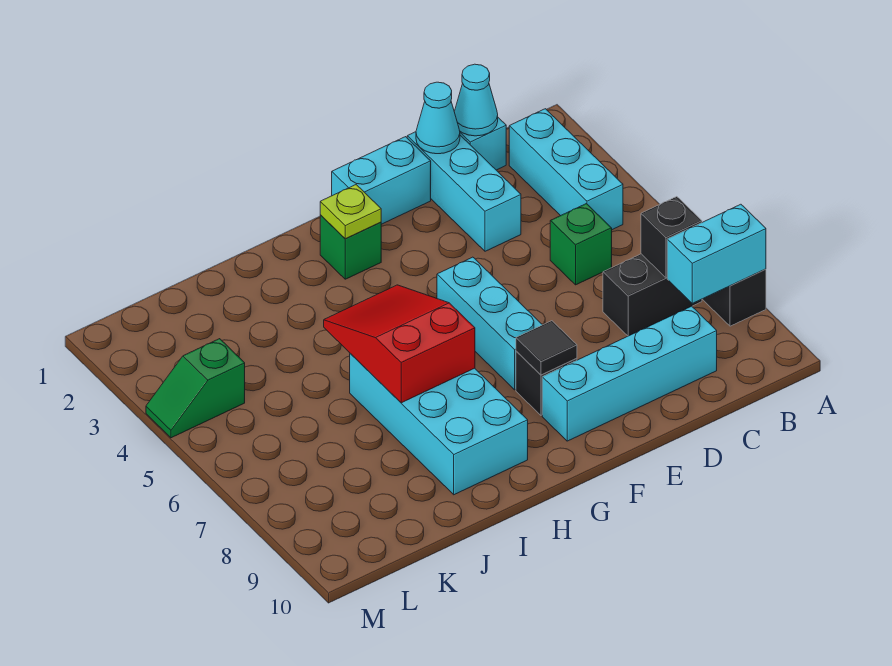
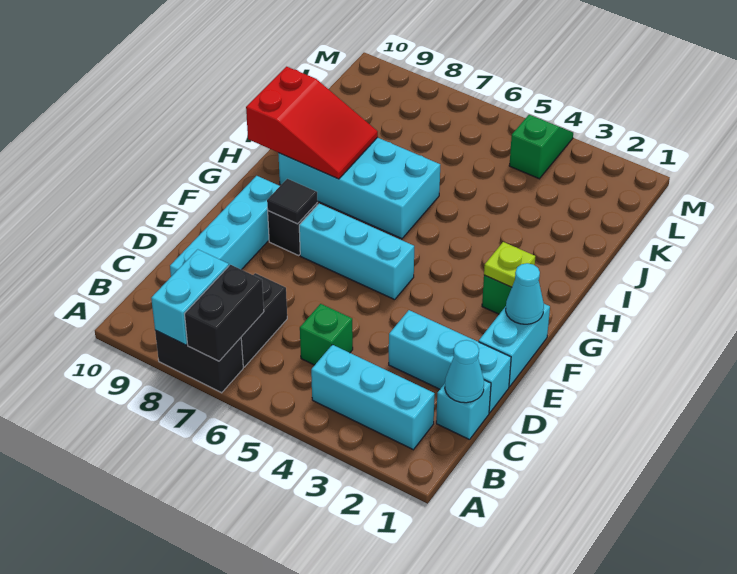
black brick B7 level 2 -> black brick A7:B7 level 2
cyan cone D1 level 2 -> cyan cone F1 level 2
red slope H5:I7 level 2 top 7 -> red slope H8:I10 level 2 top 10

